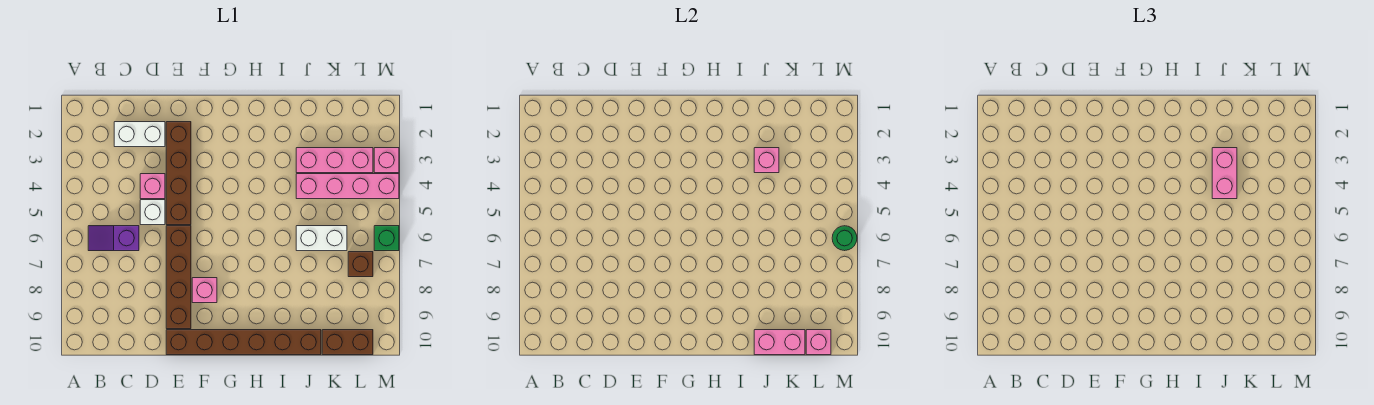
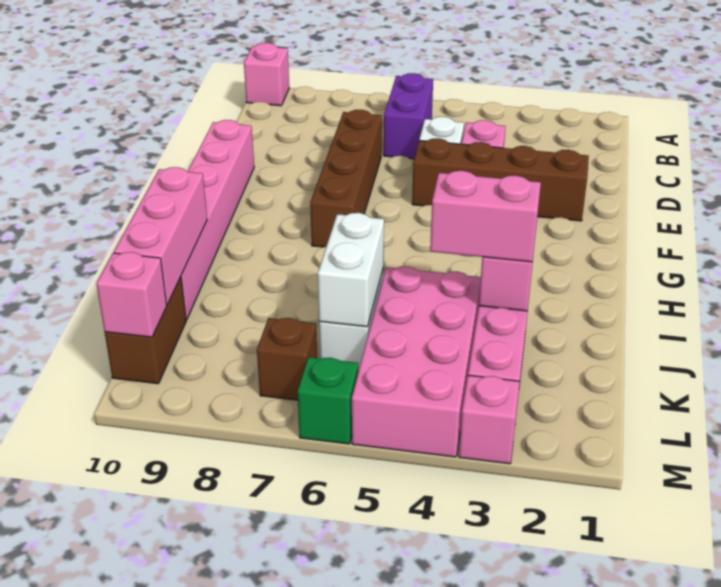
purple slope B6:C6 level 1 top C -> purple brick B6:C6 level 1
white brick C2:D2 level 1 -> white brick J6:K6 level 2
brown brick E6:E9 level 1 -> brown brick D7:G7 level 1
brown brick E10:J10 level 1 -> pink brick E10:J10 level 1
pink brick F8 level 1 -> pink brick A10 level 1
pink brick J4:M4 level 1 -> pink brick J4:M5 level 1
pink brick J10:K10 level 2 -> pink brick I10:K10 level 2
green round brick M6 level 2 -> none

